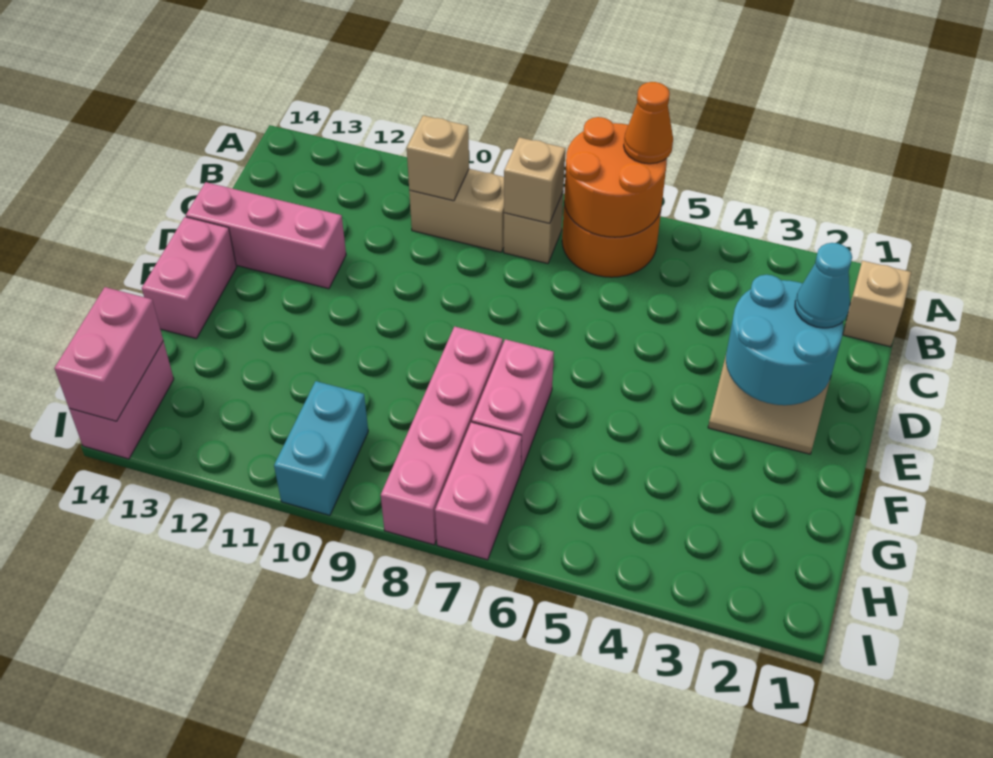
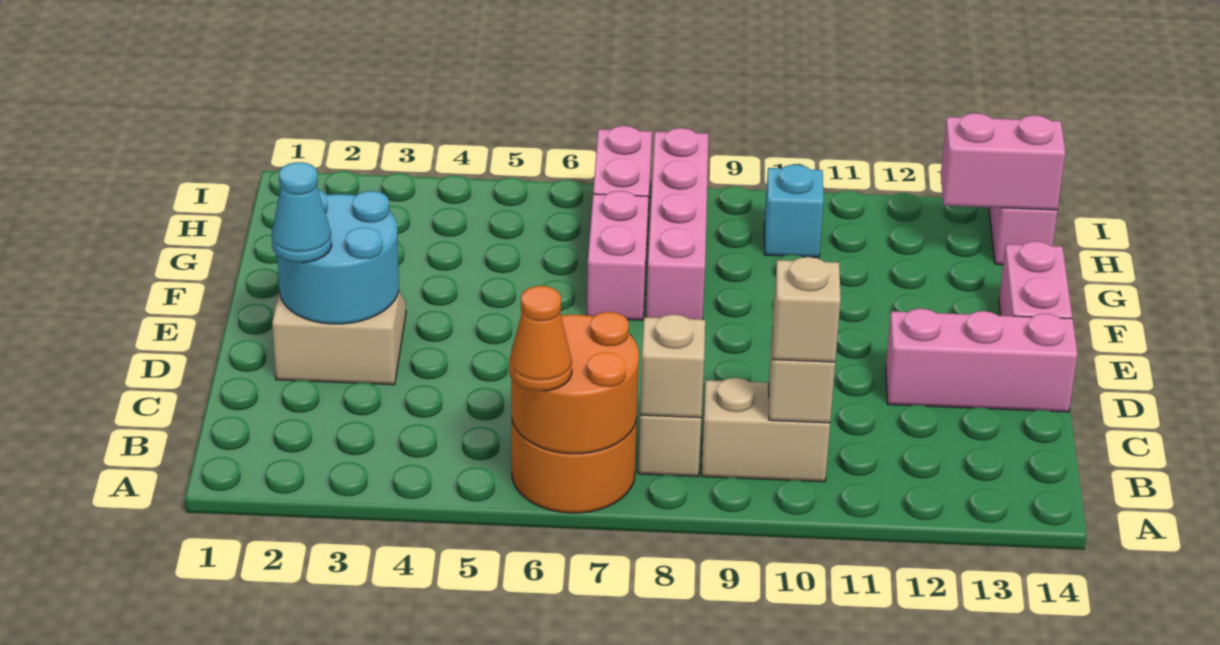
tan brick B1 level 1 -> tan brick B10 level 3
cyan brick H10:I10 level 1 -> cyan brick H10 level 1
pink brick H14:I14 level 2 -> pink brick H13:H14 level 2

